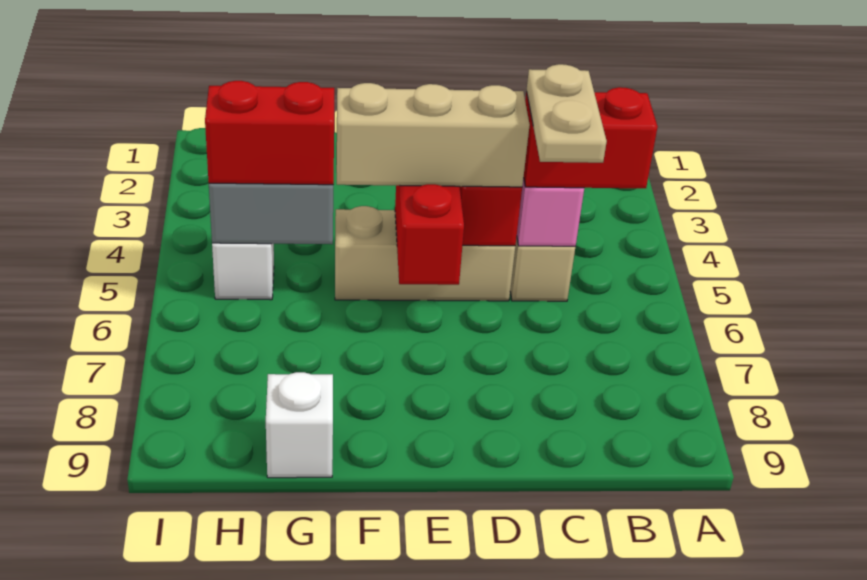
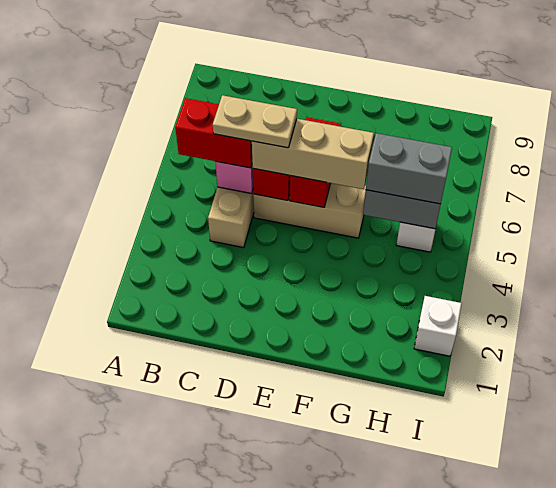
tan plate C5:C6 level 4 -> tan plate C5:D5 level 4
red brick G5:H5 level 3 -> grey brick G5:H5 level 3
white brick G9 level 1 -> white brick I2 level 1

